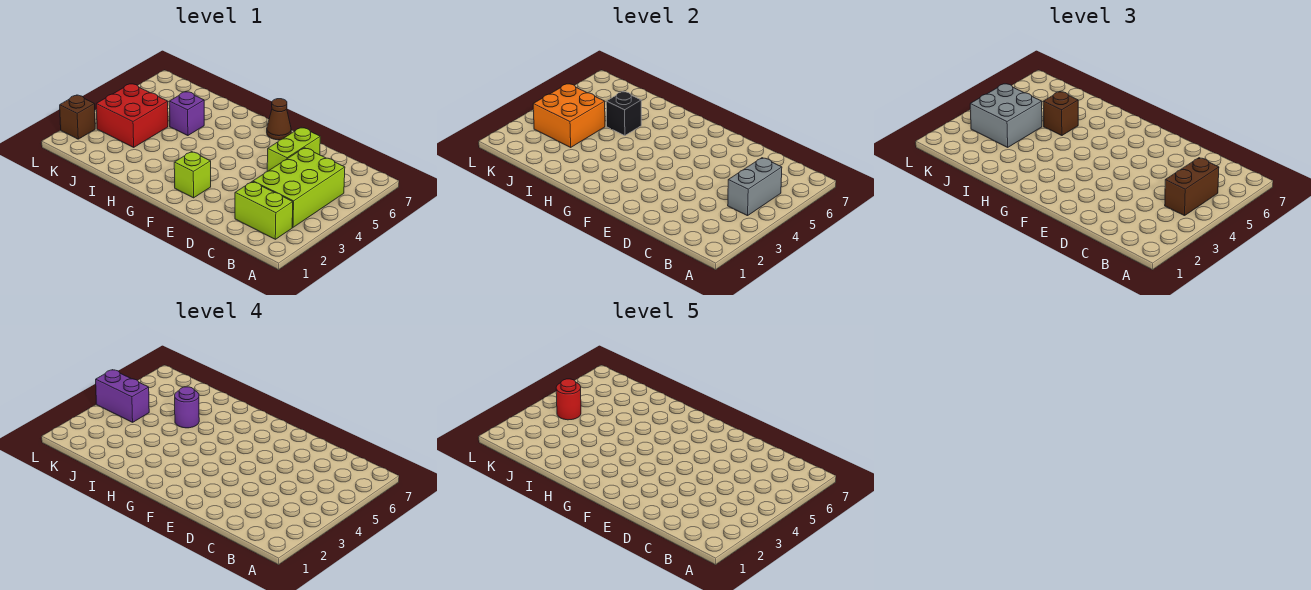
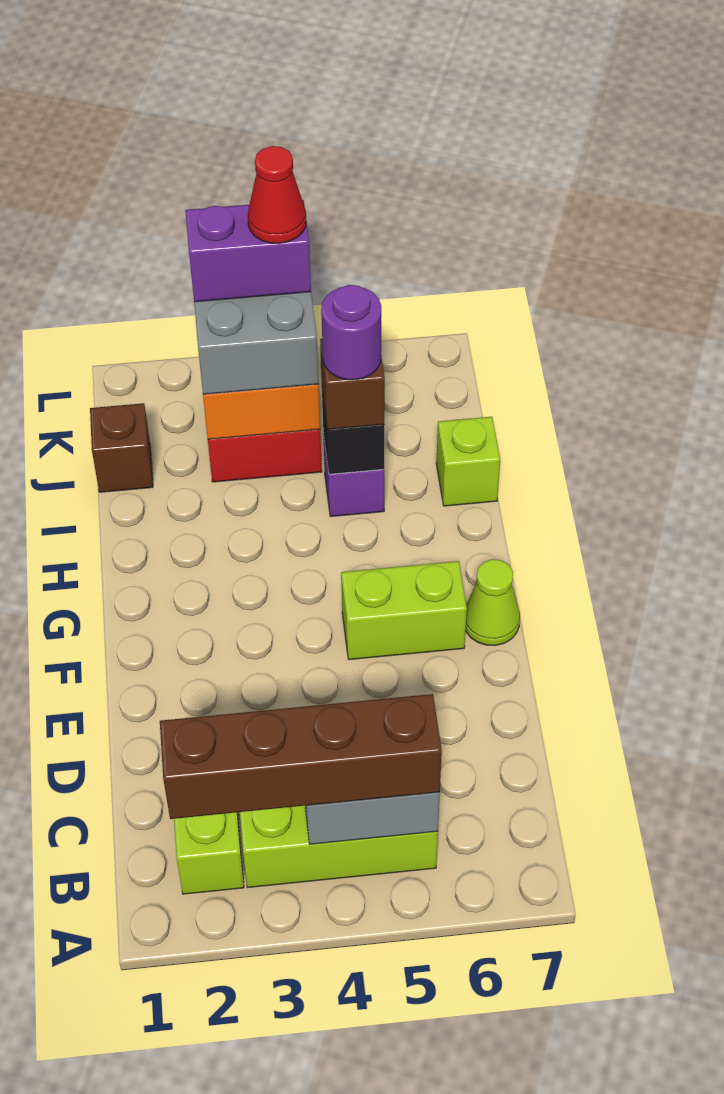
brown brick B4:B5 level 3 -> brown brick B2:B5 level 3
lime brick D5:D6 level 1 -> lime brick F5:F6 level 1
lime brick F2 level 1 -> lime brick I7 level 1
brown cone F7 level 1 -> lime cone F7 level 1
purple brick K4:L4 level 4 -> purple brick K3:K4 level 4
red round brick K4 level 5 -> red cone K4 level 5
brown brick L2 level 1 -> brown brick J1 level 1

